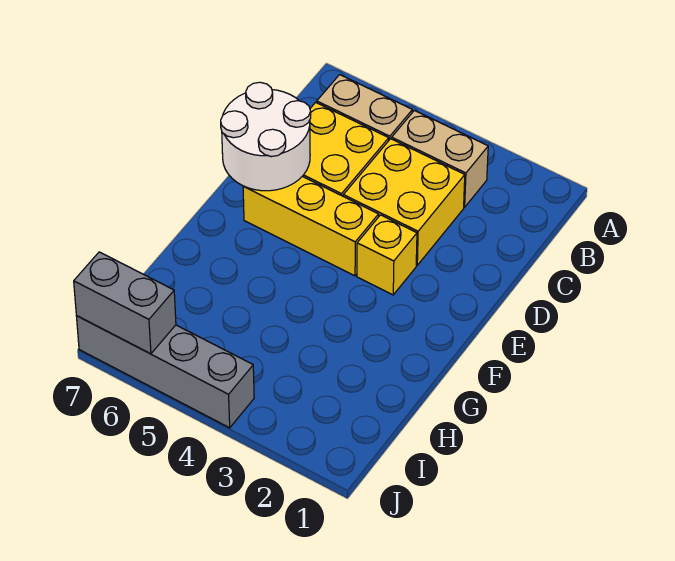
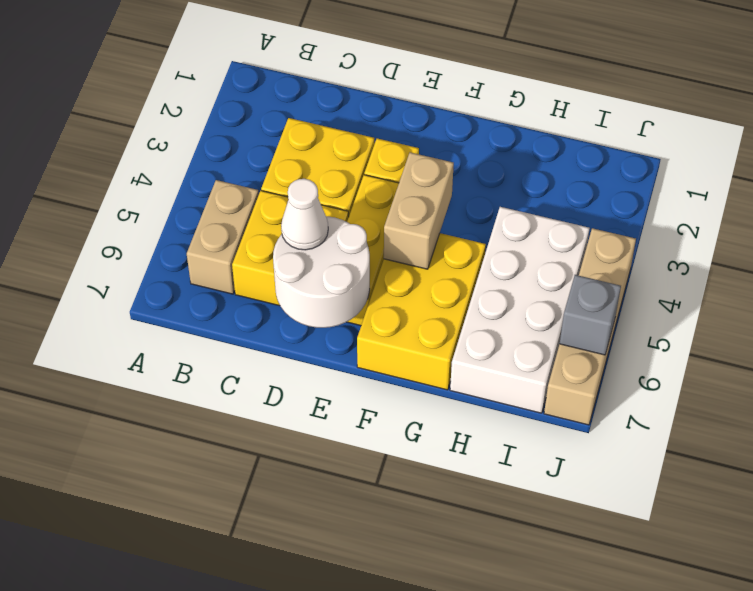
tan brick B3:B4 level 1 -> tan brick F4:F5 level 2
none -> white cone D6 level 3
none -> yellow brick F5:G7 level 1
none -> white brick H4:I7 level 1
grey brick J4:J7 level 1 -> tan brick J4:J7 level 1
grey brick J6:J7 level 2 -> grey brick J6 level 2

